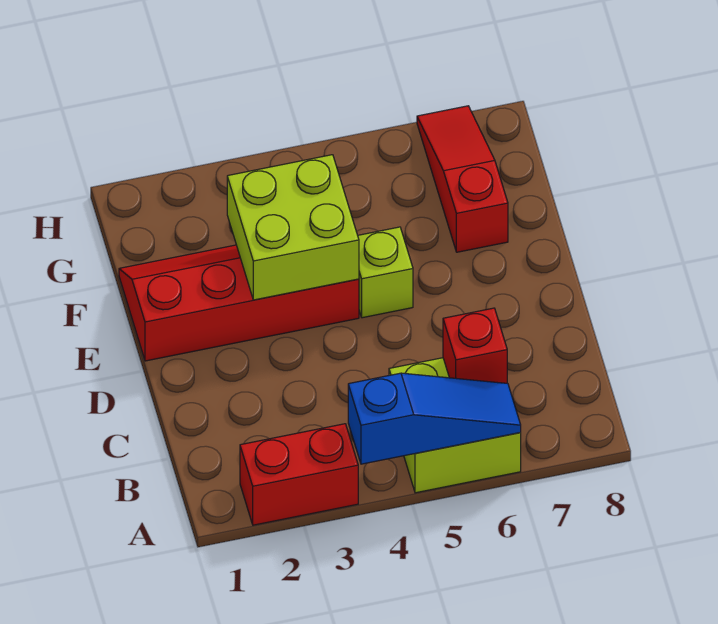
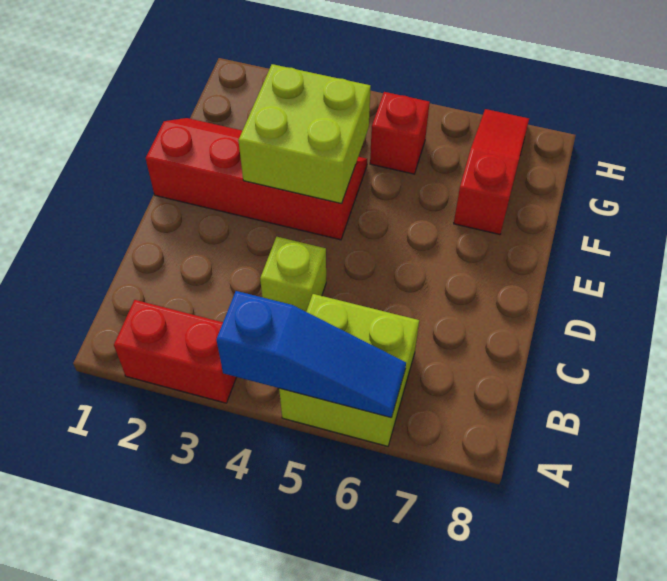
red brick B6 level 2 -> red brick G5 level 1
lime brick E5 level 1 -> lime brick C4 level 1

